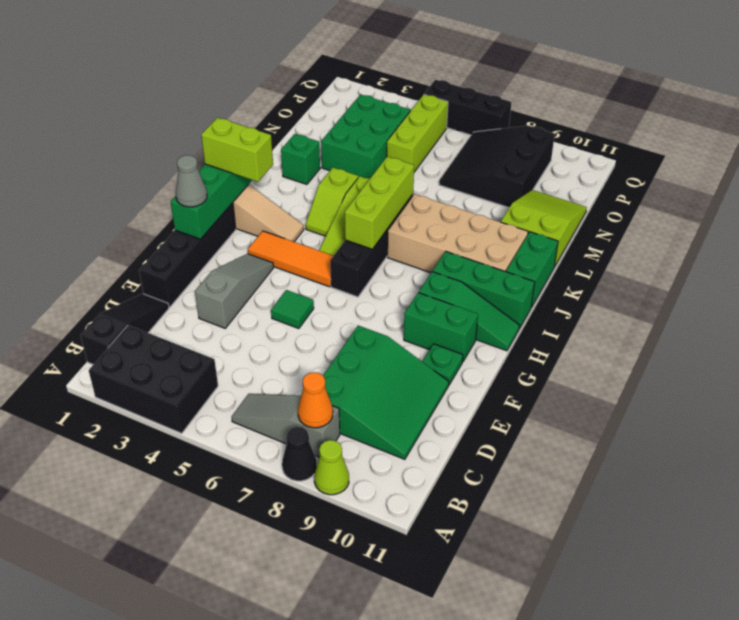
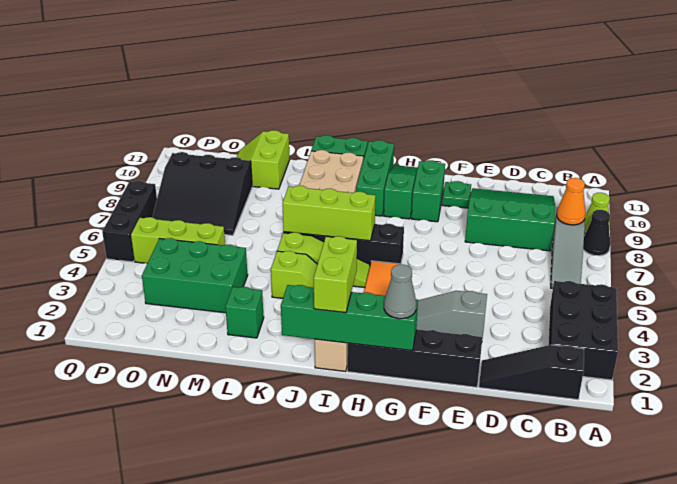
green tile F5 level 1 -> none
lime slope L10:N11 level 1 top L -> lime slope M10:N11 level 1 top M

